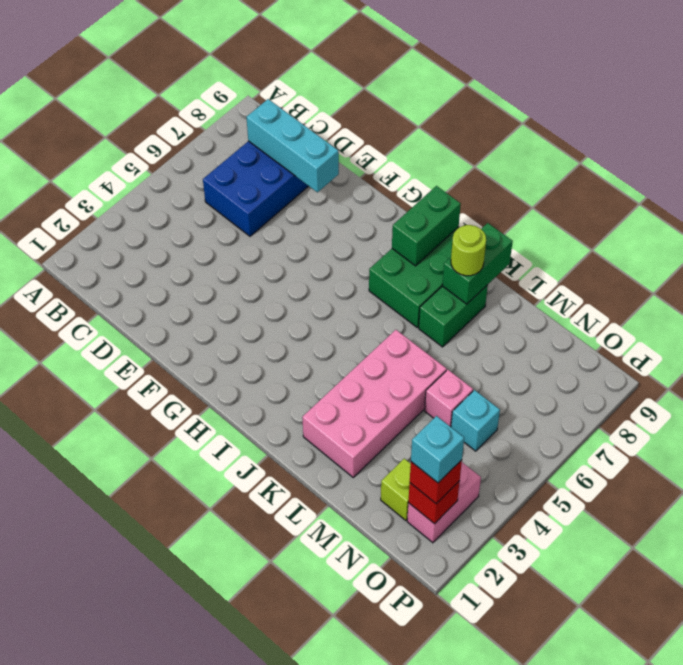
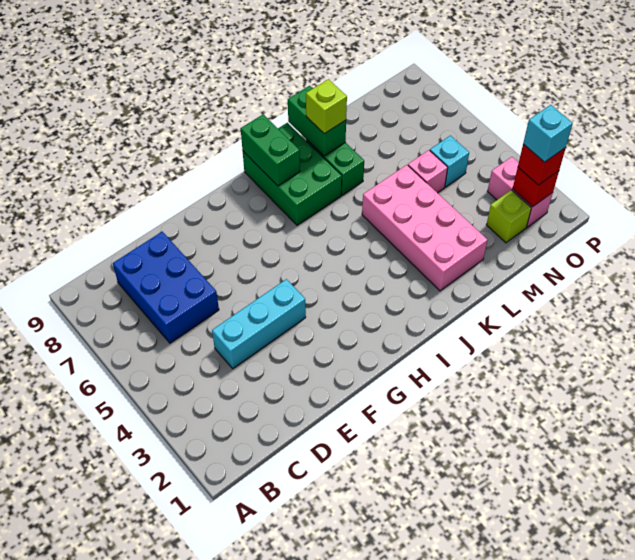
cyan brick C8:E8 level 2 -> cyan brick D4:F4 level 1
lime round brick K8 level 3 -> lime brick K8 level 3

